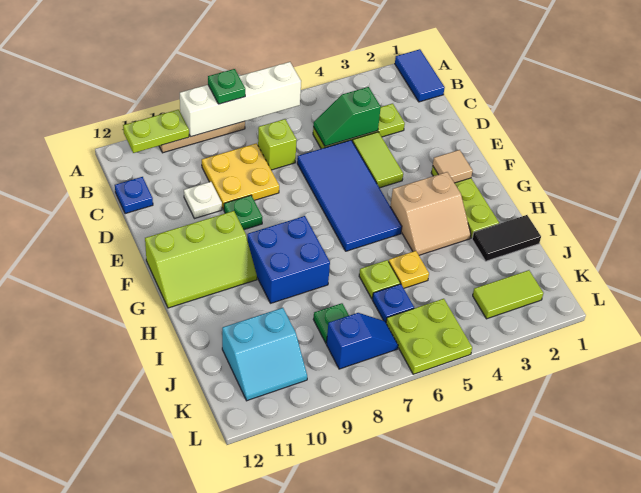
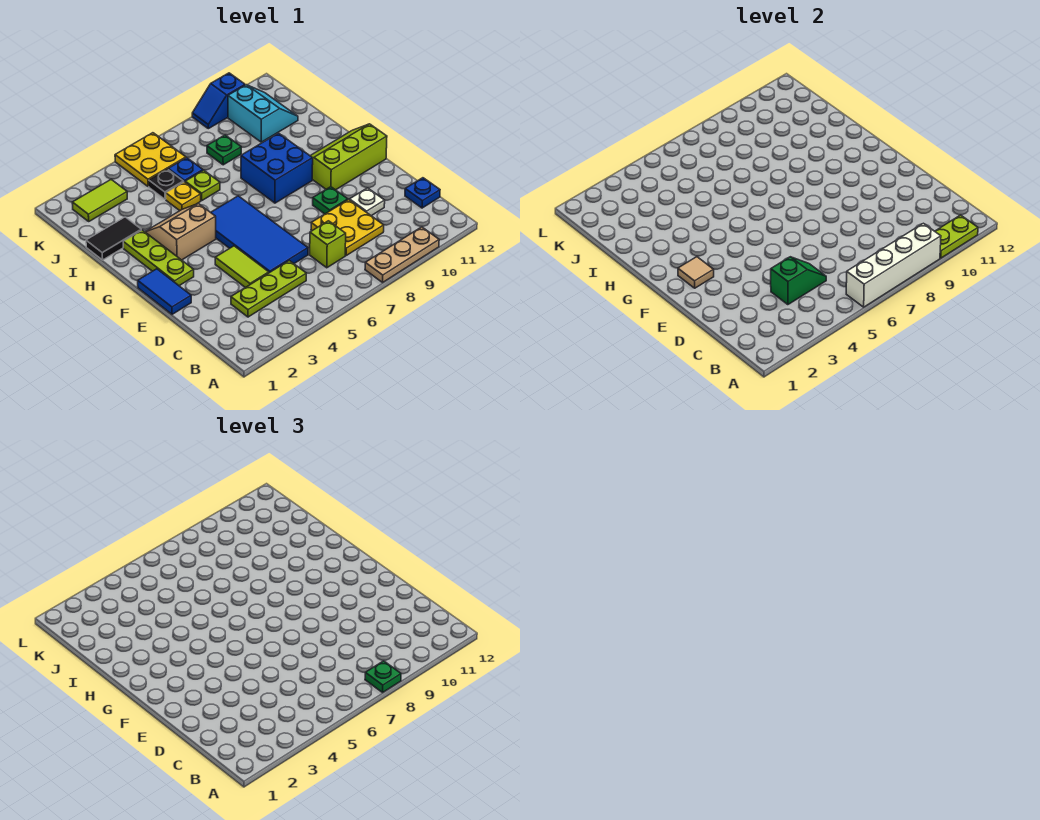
blue tile A1:B1 level 1 -> blue tile E1:F1 level 1
none -> black plate J5 level 1
cyan slope J10:K11 level 1 top J -> cyan slope J10:K11 level 1 top 10
lime plate K5:L6 level 1 -> yellow plate K5:L6 level 1
blue slope K7:K8 level 1 top 8 -> blue slope L9:L10 level 1 top 10

